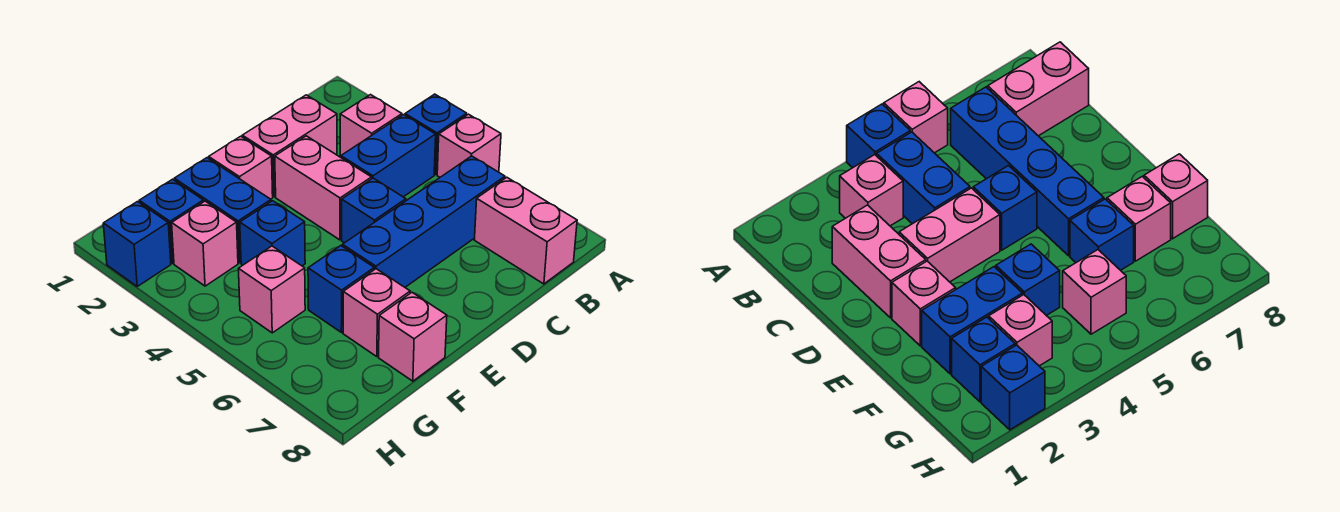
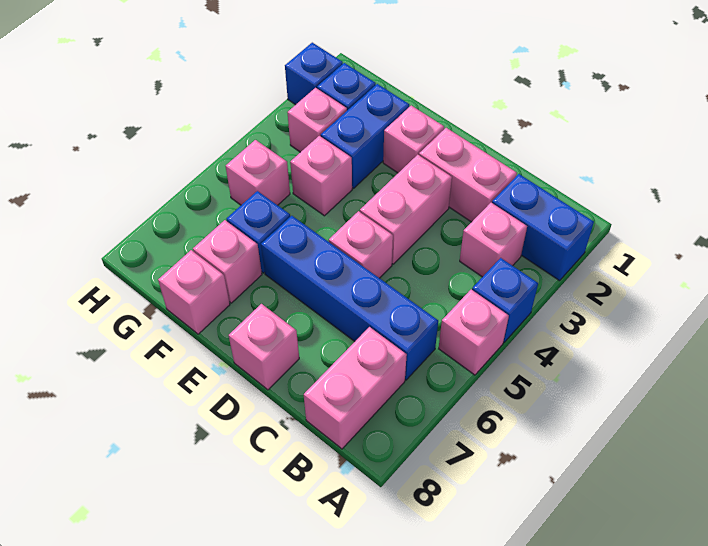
blue brick B4:C4 level 1 -> blue brick A2:B2 level 1
blue brick D5 level 1 -> pink brick D5 level 1
none -> pink brick D8 level 1
blue brick F4 level 1 -> pink brick F4 level 1

